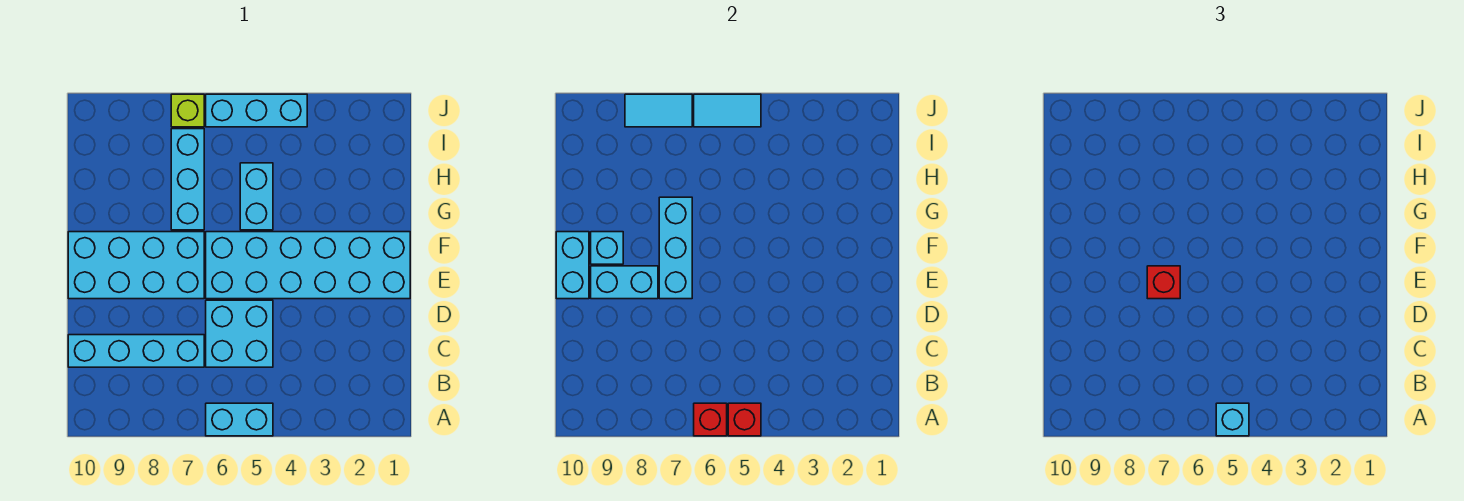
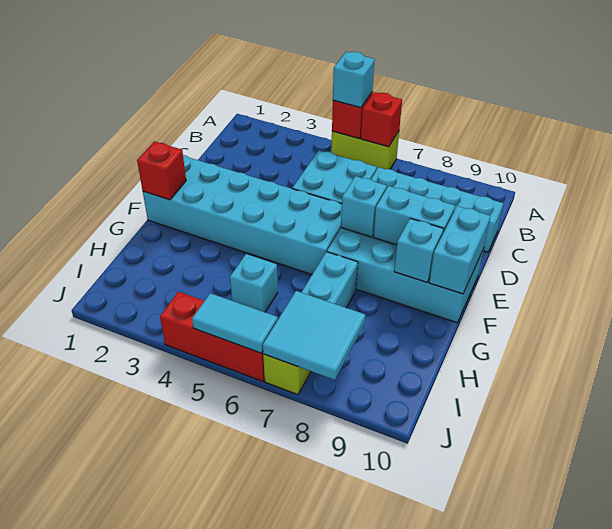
cyan brick A5:A6 level 1 -> lime brick A5:A6 level 1
cyan brick E7:G7 level 2 -> cyan brick E7 level 2
red brick E7 level 3 -> red brick F1 level 2
cyan brick G5:H5 level 1 -> cyan brick H5 level 1
cyan brick J4:J6 level 1 -> red brick J4:J6 level 1
cyan tile J7:J8 level 2 -> cyan tile I7:J8 level 2

